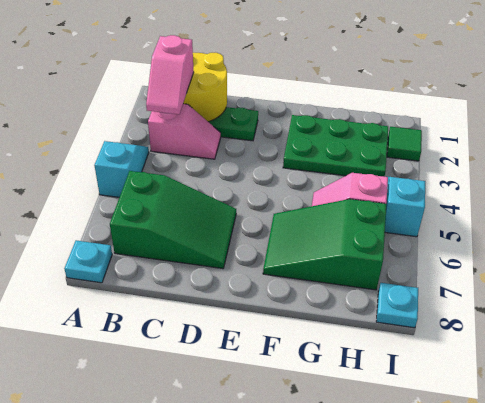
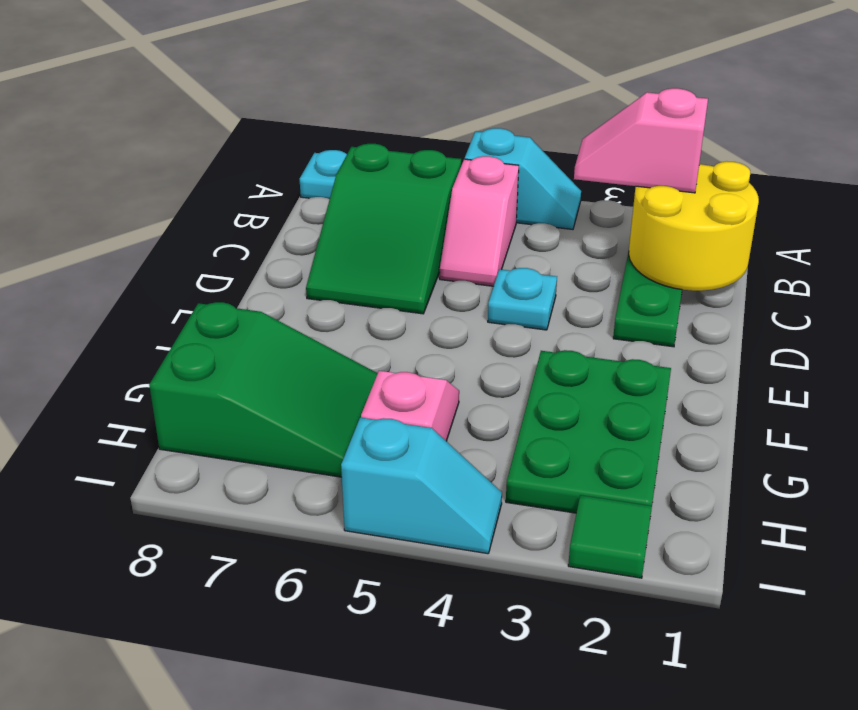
pink slope B3:C3 level 1 top B -> pink slope B5:C5 level 1 top B
green slope F6:H7 level 1 top H -> green slope G6:H8 level 1 top 8
cyan plate I8 level 1 -> cyan plate D4 level 1

